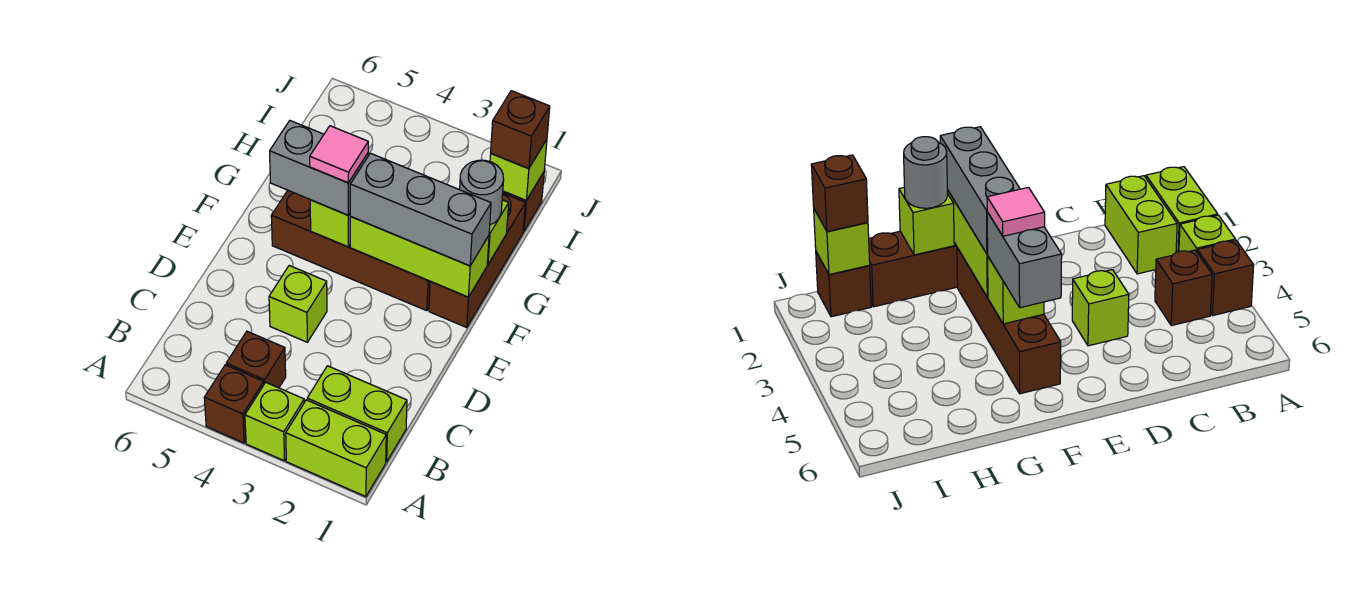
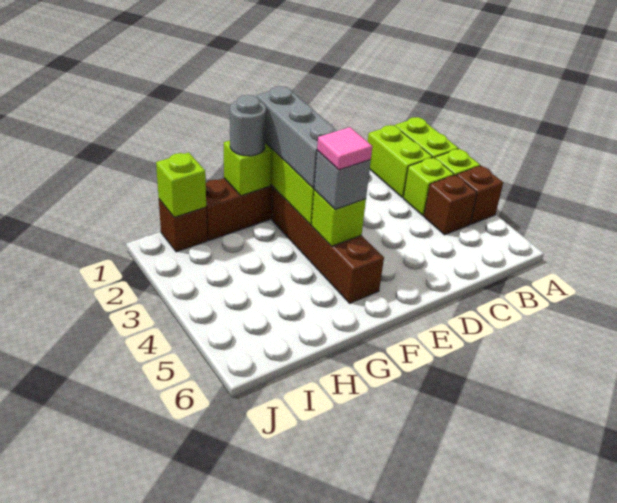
lime brick D4 level 1 -> lime brick B3 level 1
grey brick F4:F5 level 3 -> grey brick F4 level 3
brown brick I1 level 3 -> none

